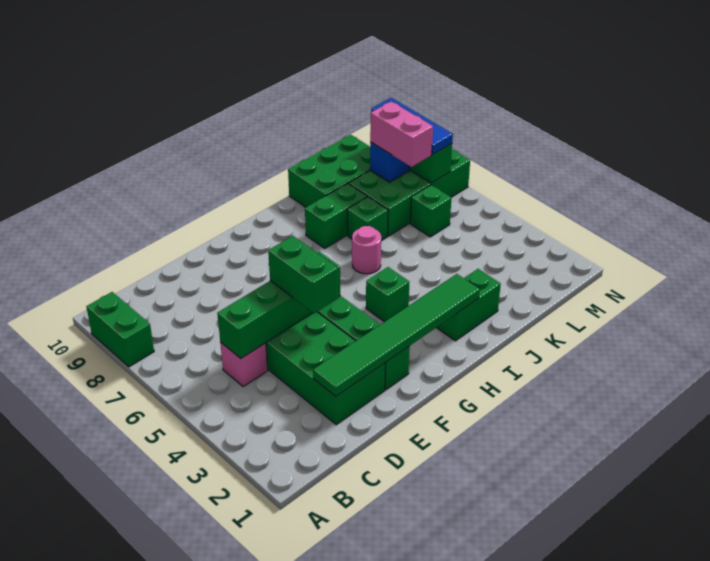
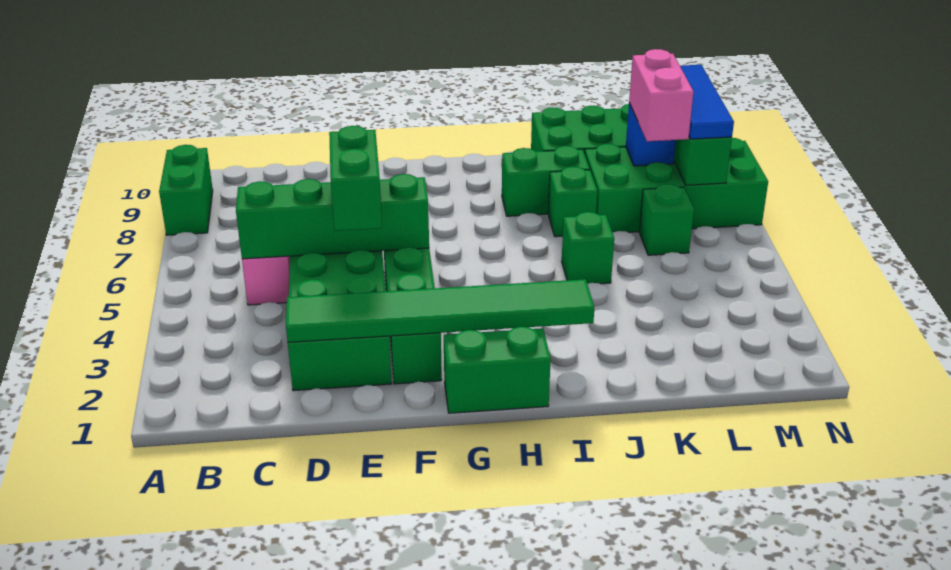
green brick H4 level 1 -> green brick J5 level 1
green brick I2:J2 level 1 -> green brick G1:H1 level 1
pink round brick I6 level 1 -> none

